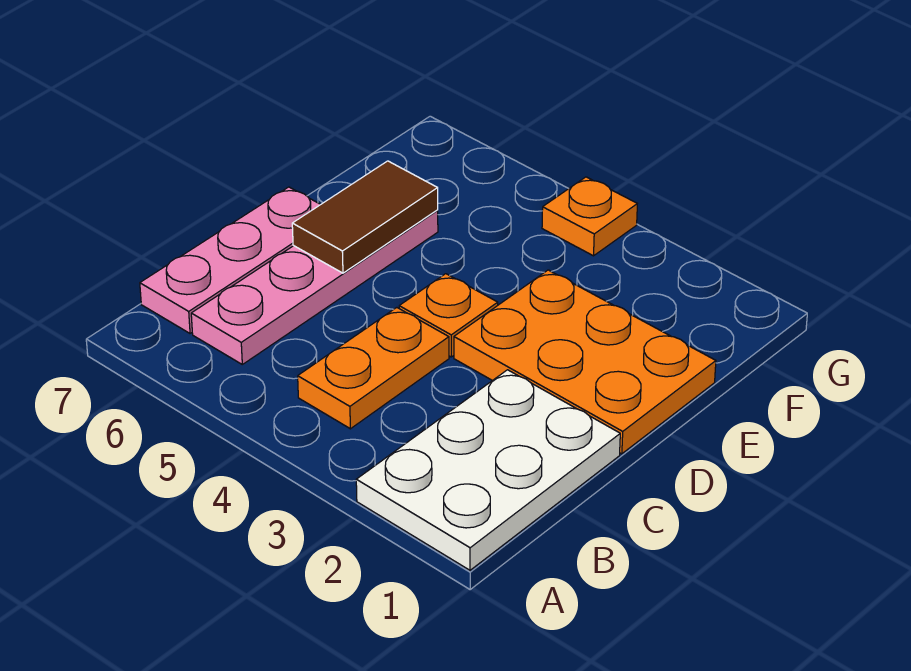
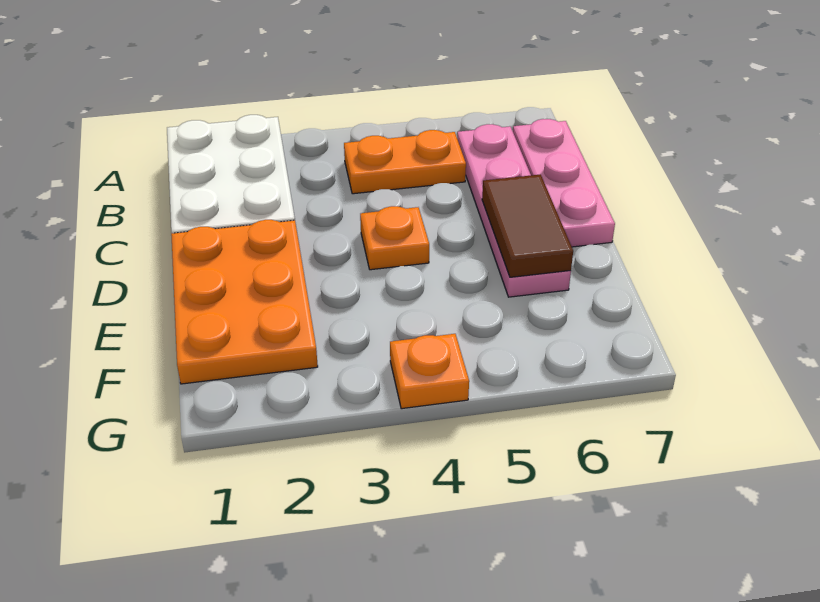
orange plate B4:C4 level 1 -> orange plate B4:B5 level 1
orange plate D1:E3 level 1 -> orange plate D1:F2 level 1

